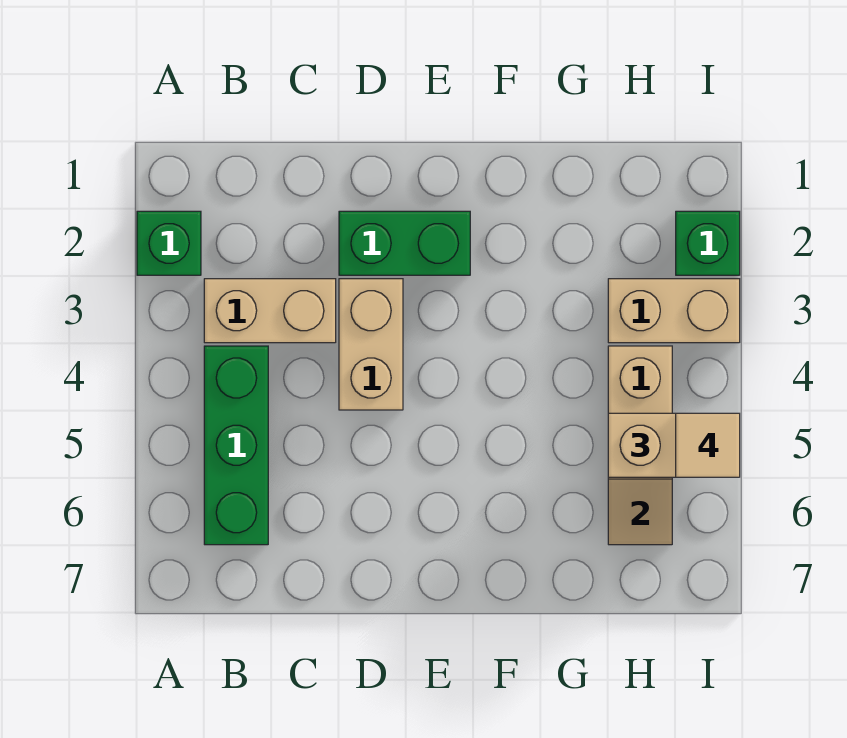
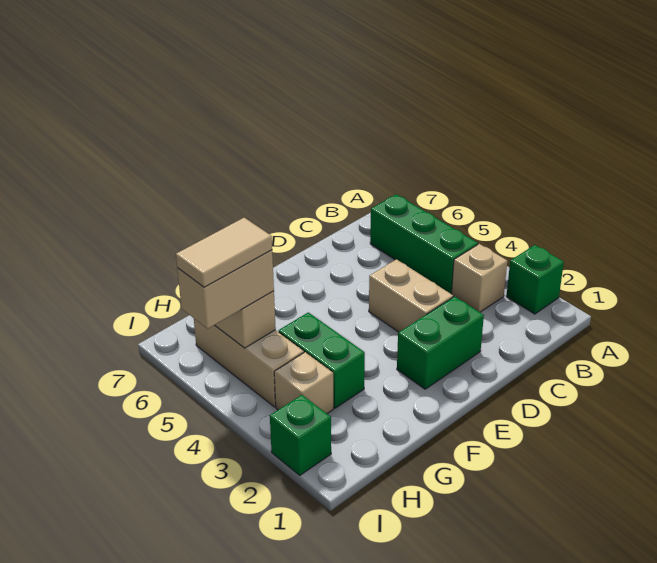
tan brick B3:C3 level 1 -> tan brick B3 level 1
none -> green brick G3:G4 level 1
tan brick H3:I3 level 1 -> tan brick H3 level 1
tan tile I5 level 4 -> tan tile H5:I5 level 4

